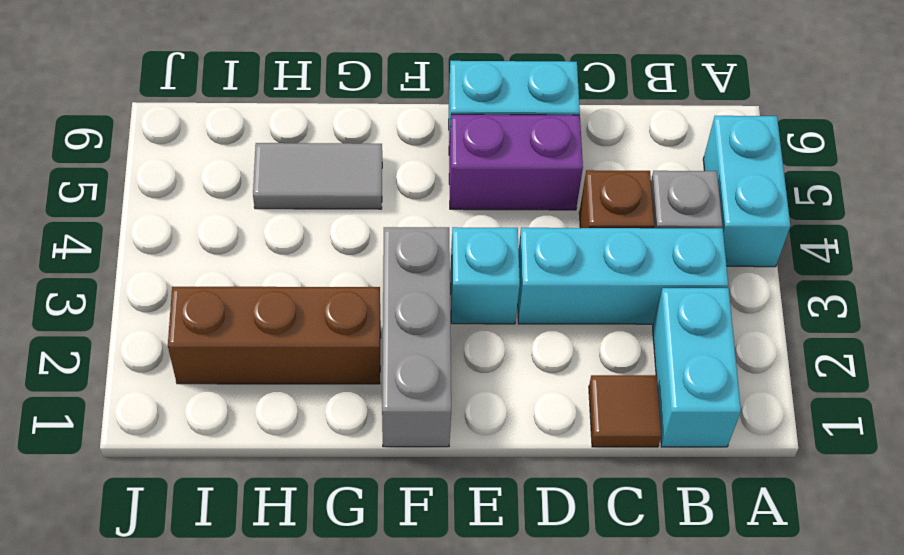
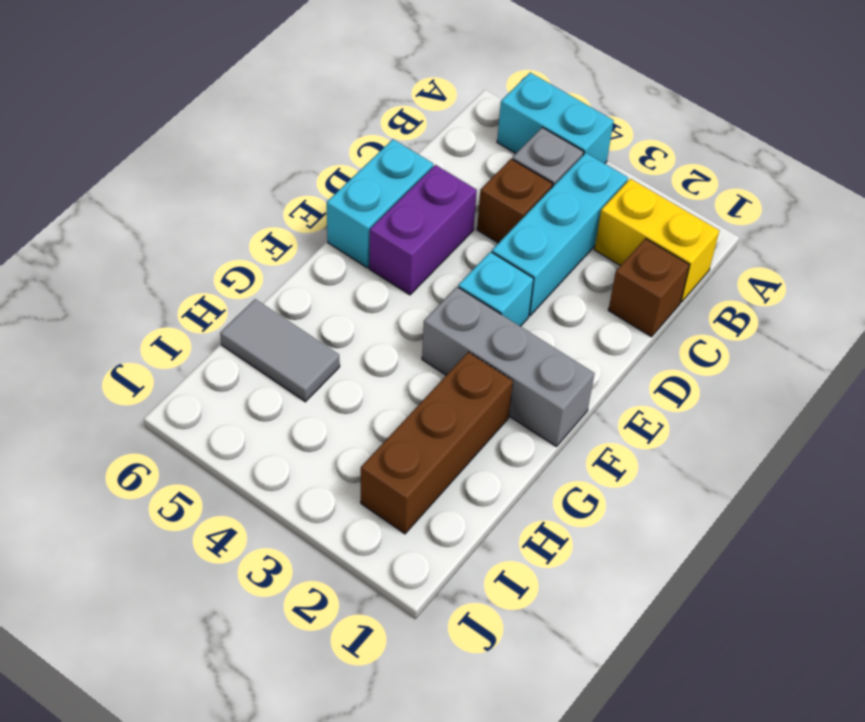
cyan brick B1:B2 level 1 -> yellow brick B1:B2 level 1
brown tile C1 level 1 -> brown brick C1 level 1
grey tile G5:H5 level 1 -> grey tile H5:H6 level 1

